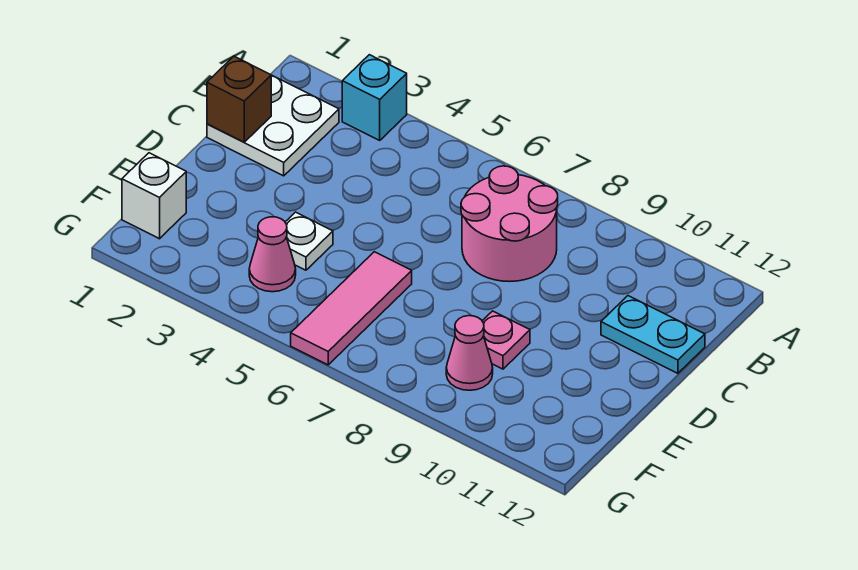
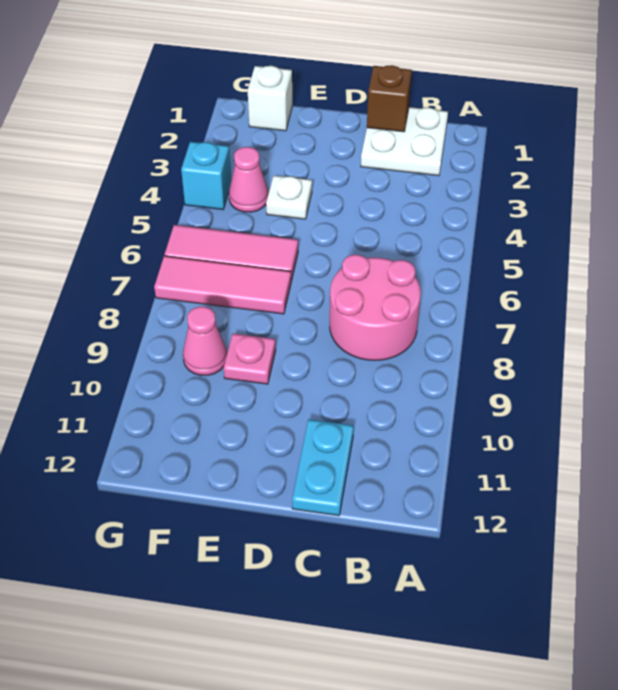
cyan brick A3 level 1 -> cyan brick G4 level 1
none -> pink tile E7:G7 level 1

